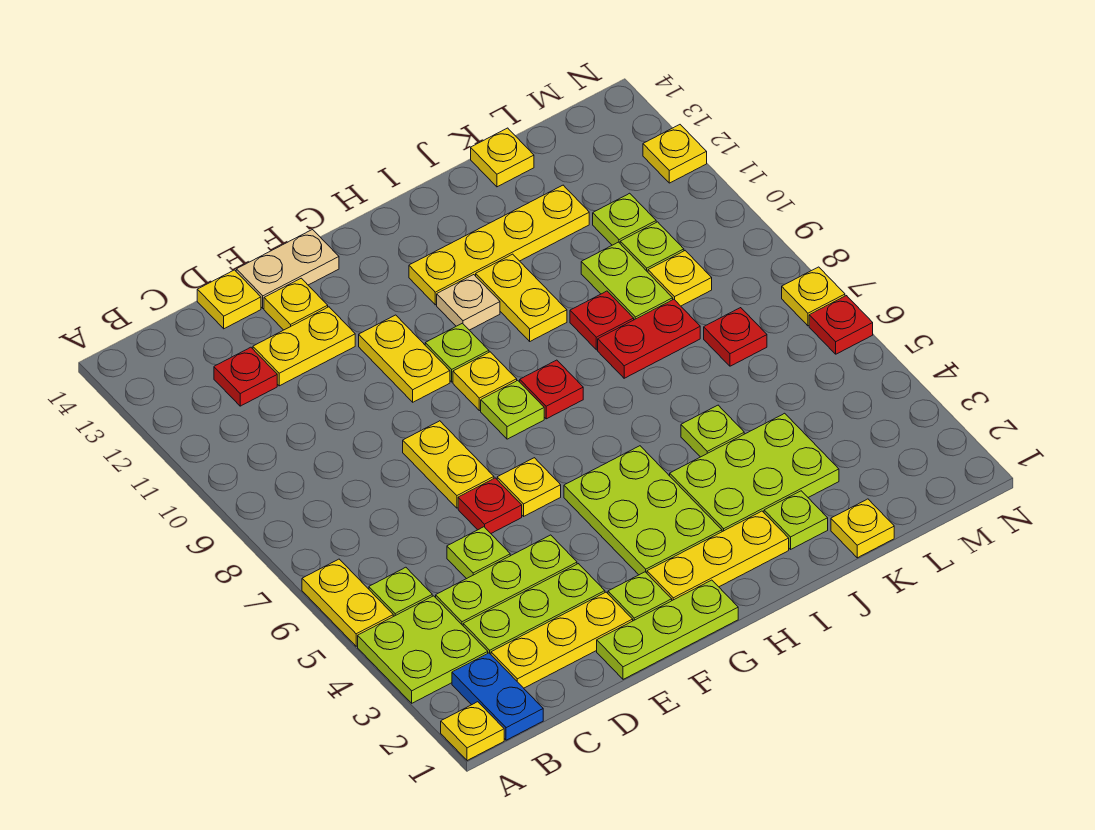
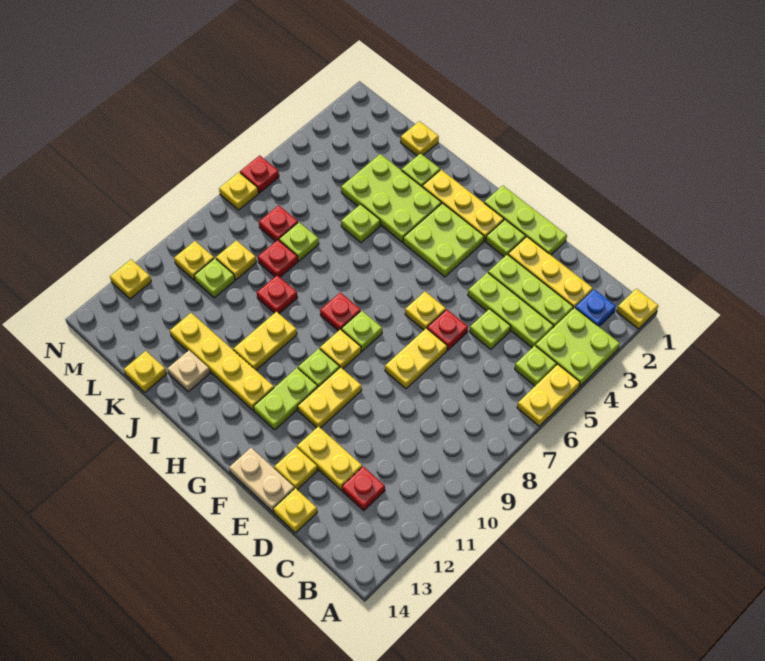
blue plate B1:B2 level 1 -> blue plate B2 level 1
lime plate G3:H5 level 1 -> lime plate G3:H4 level 1
tan plate H11 level 1 -> tan plate J13 level 1
red plate J8:K8 level 1 -> red plate K8 level 1
lime plate K9:K10 level 1 -> lime plate G11:G12 level 1
lime plate L11 level 1 -> lime plate K7 level 1
none -> yellow plate M10 level 1

